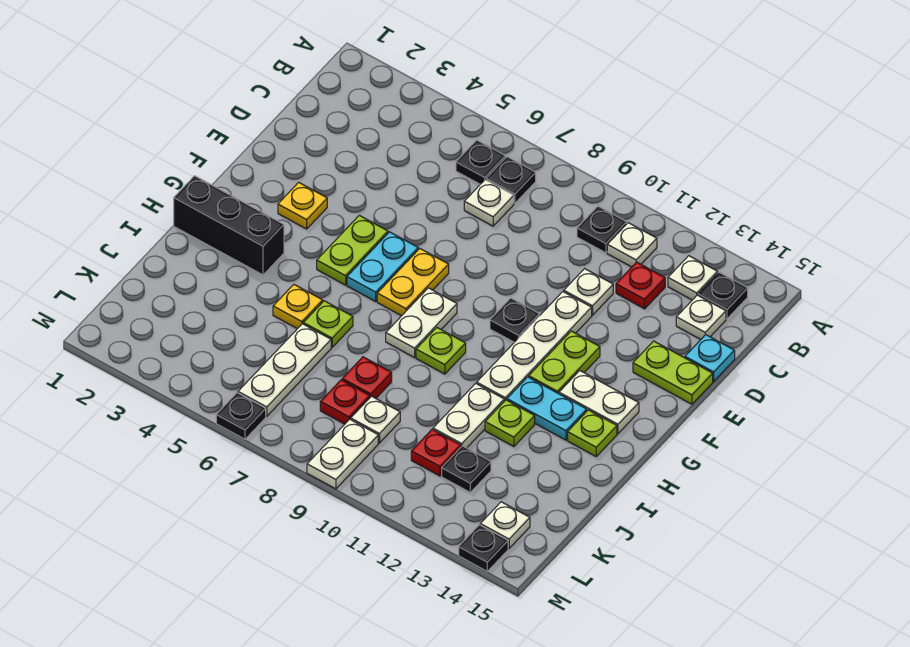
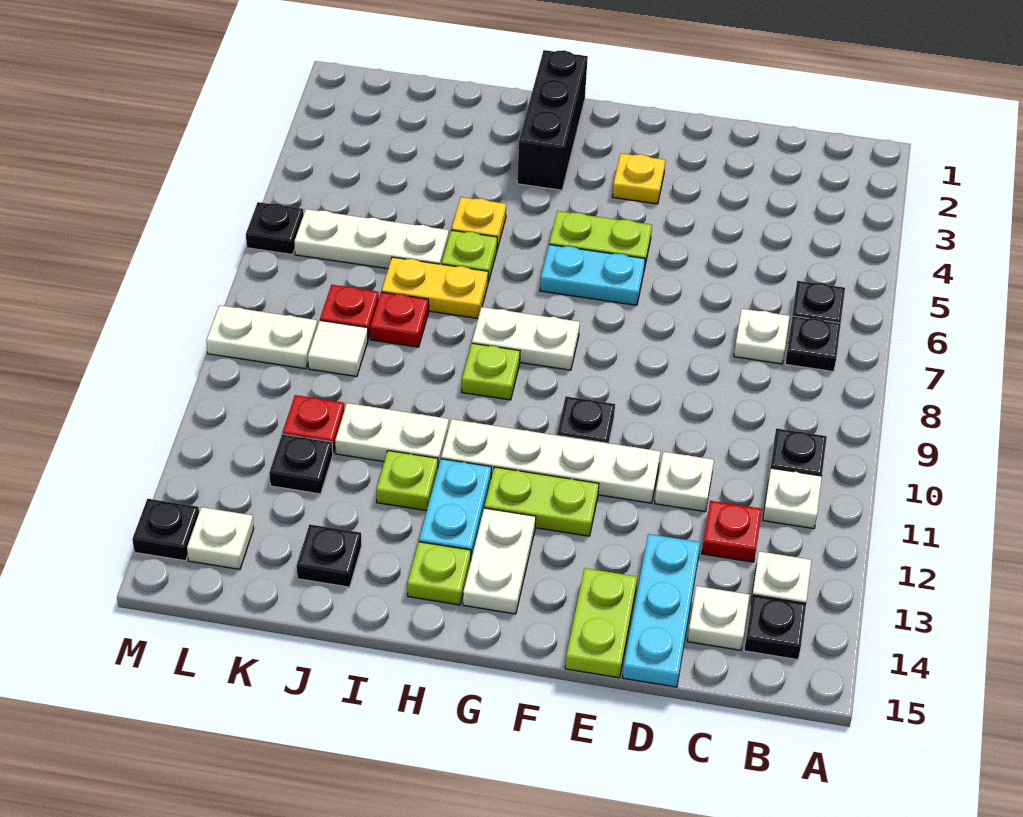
cyan plate D15 level 1 -> cyan plate D13:D15 level 1
yellow plate F7:G7 level 1 -> yellow plate I7:J7 level 1
none -> black plate J14 level 1
white plate K9 level 1 -> white tile K9 level 1

